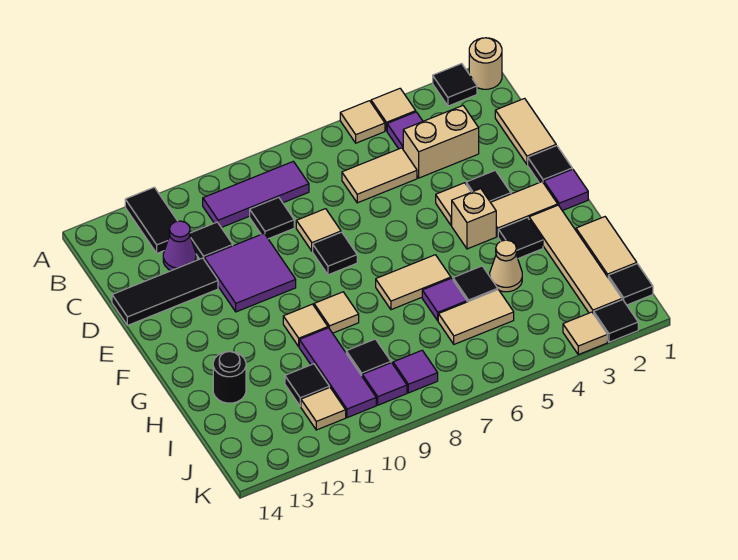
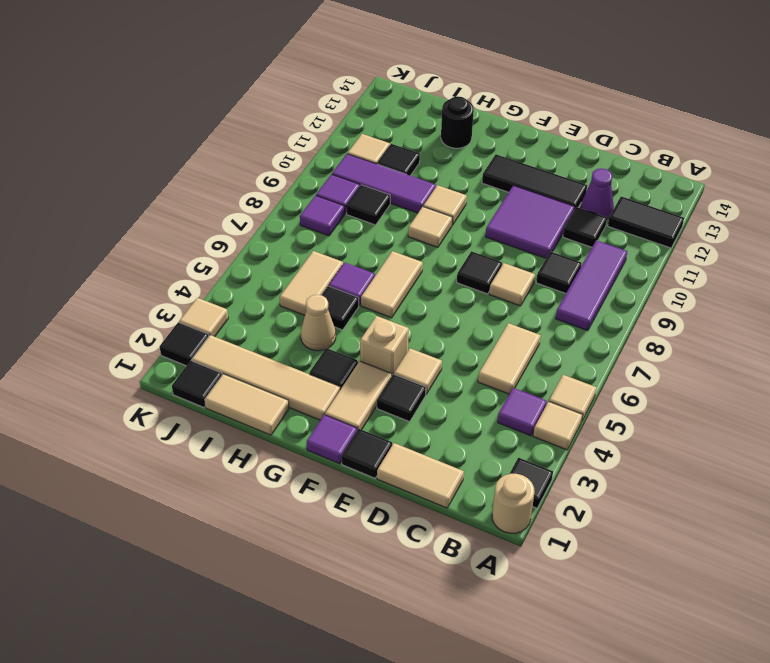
tan brick C3:C4 level 1 -> none
black tile D12:D14 level 1 -> black tile D12:F12 level 1

